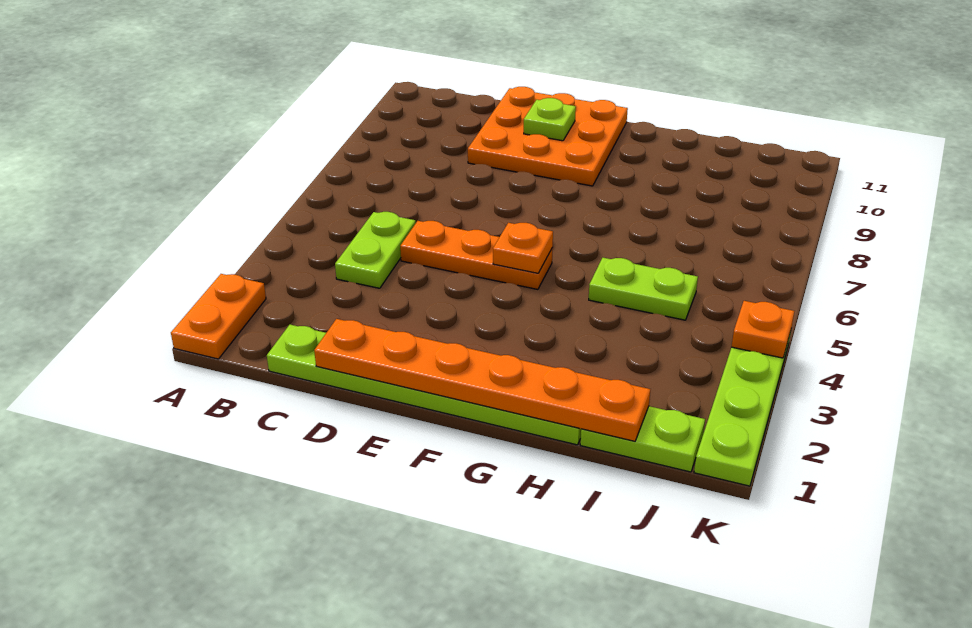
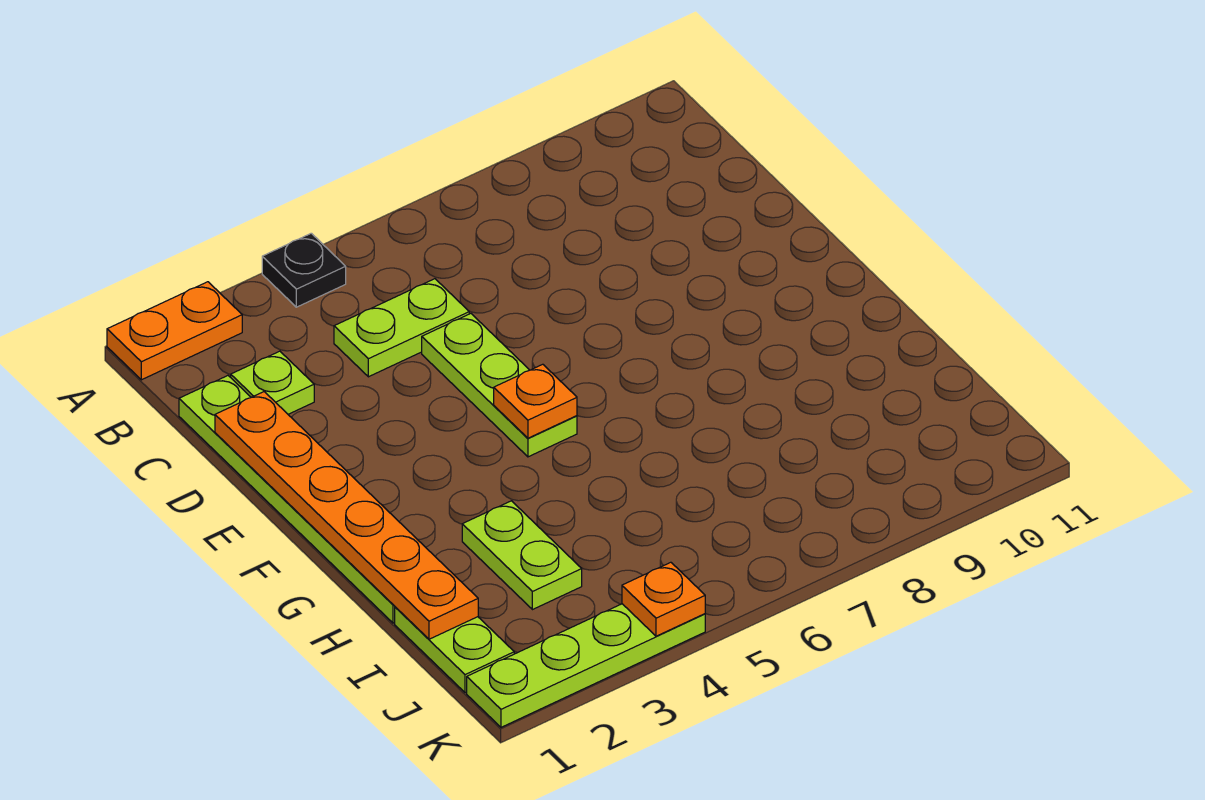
none -> black plate A4 level 1
orange plate D5:F5 level 1 -> lime plate D5:F5 level 1
orange plate D9:F11 level 1 -> none
lime plate E10 level 2 -> lime plate C2 level 1
lime plate H5:I5 level 1 -> lime plate H3:I3 level 1

